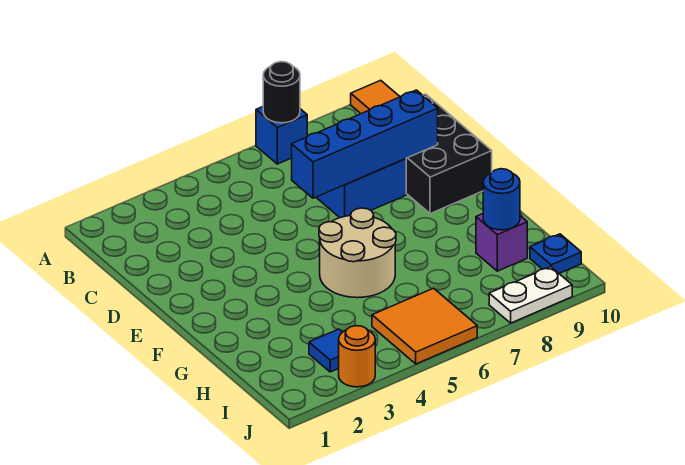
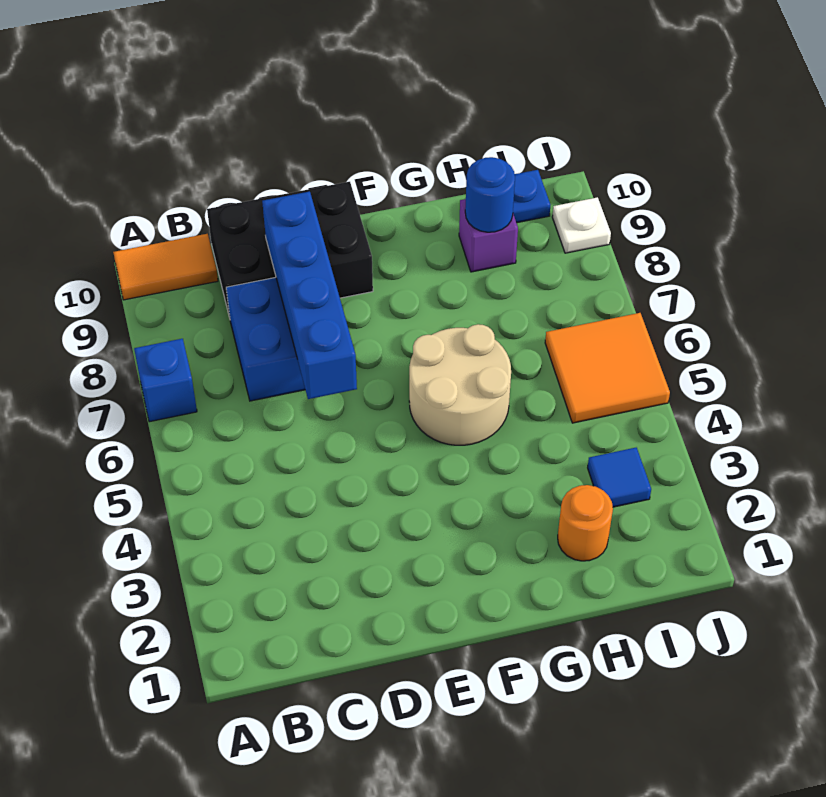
black round brick A7 level 2 -> none
orange round brick J3 level 1 -> orange round brick H2 level 1
white plate J8:J9 level 1 -> white plate J9 level 1

